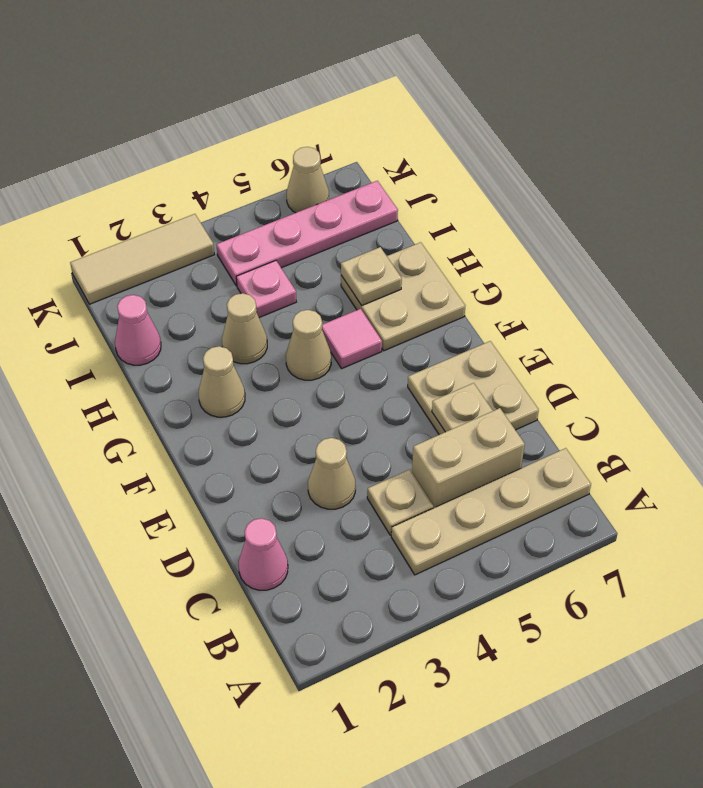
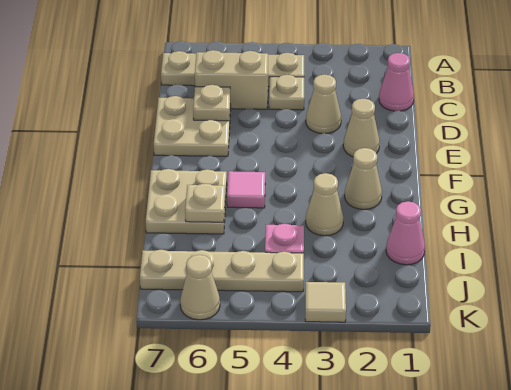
tan cone G4 level 1 -> tan cone E2 level 1
pink plate J4:J7 level 1 -> tan plate J4:J7 level 1
tan tile K1:K3 level 1 -> tan tile K3 level 1

